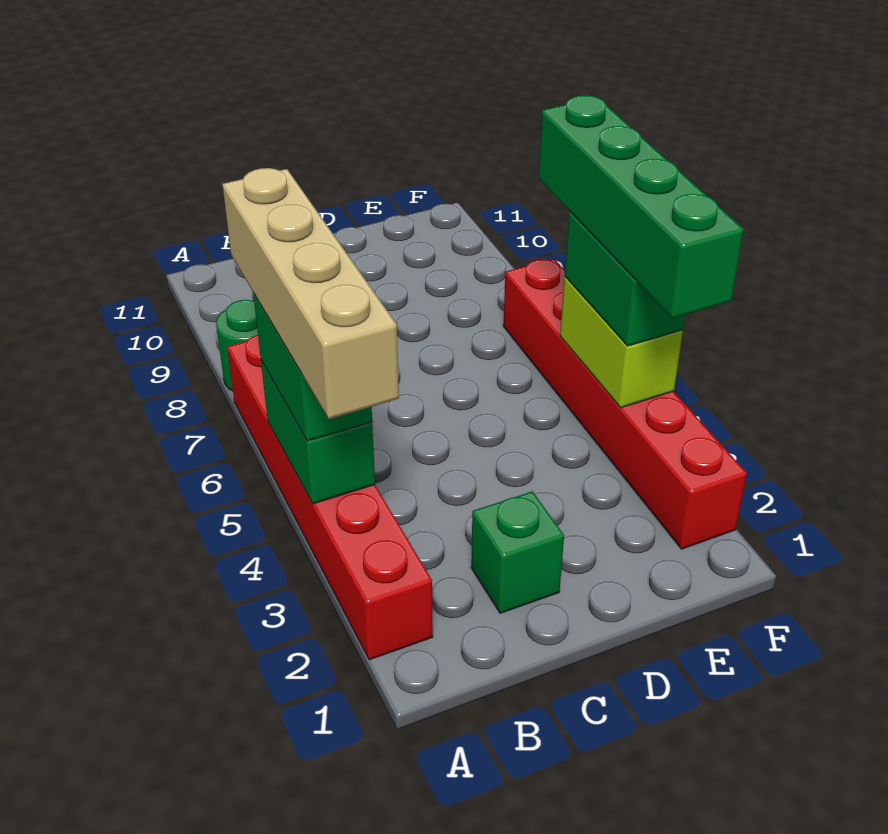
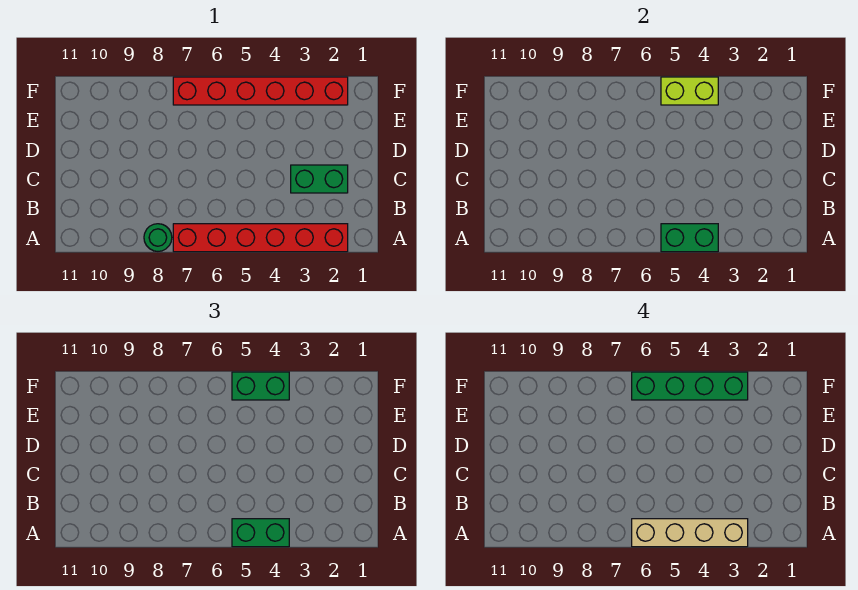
green brick C2 level 1 -> green brick C2:C3 level 1

